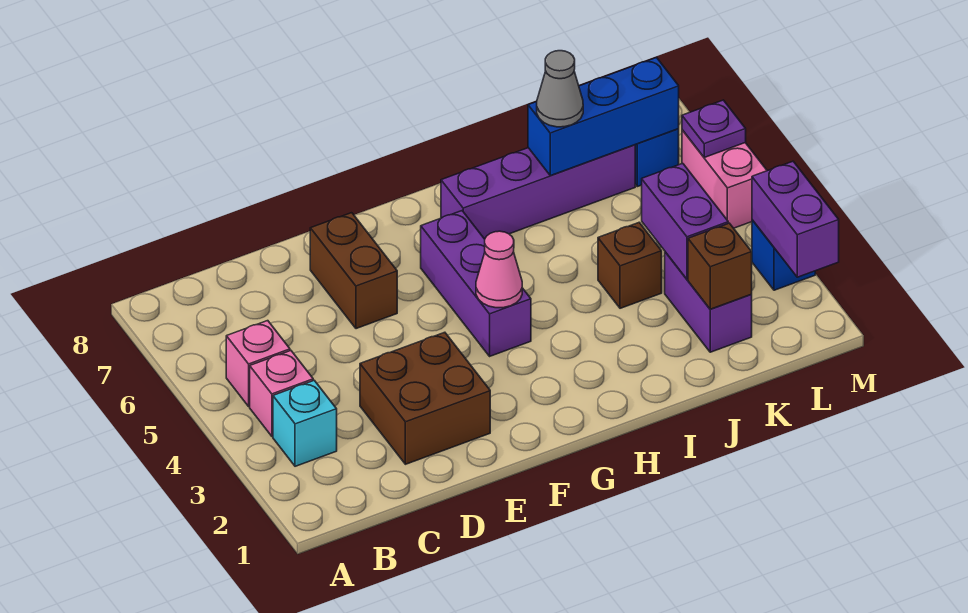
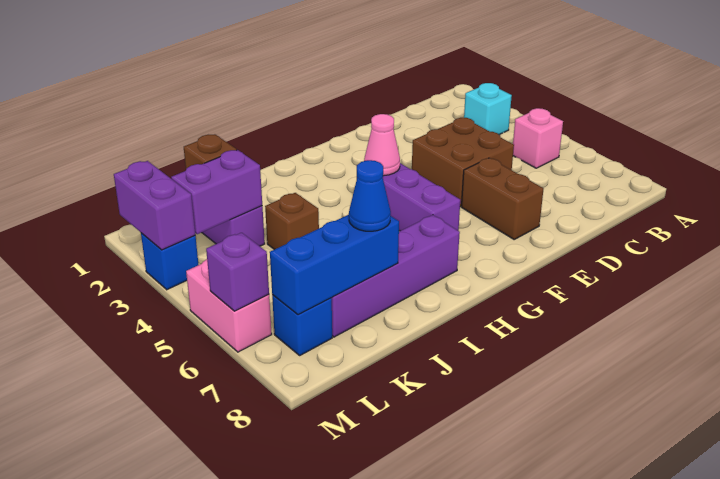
pink brick B4 level 1 -> none
brown brick D2:E3 level 1 -> brown brick D4:E5 level 1
grey cone J7 level 3 -> blue cone J7 level 3
purple brick K3:K4 level 2 -> purple brick K3:L3 level 2
purple plate M6 level 2 -> purple brick M6 level 2

